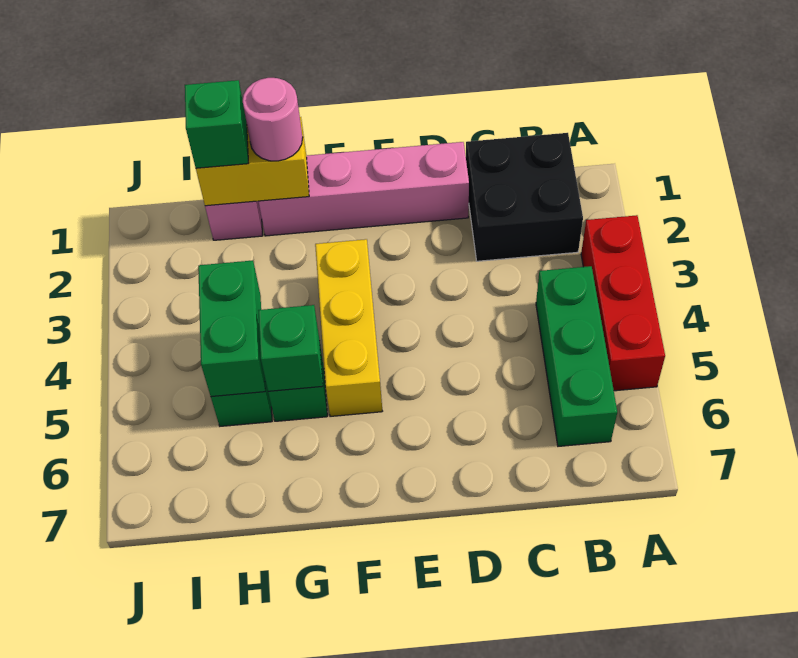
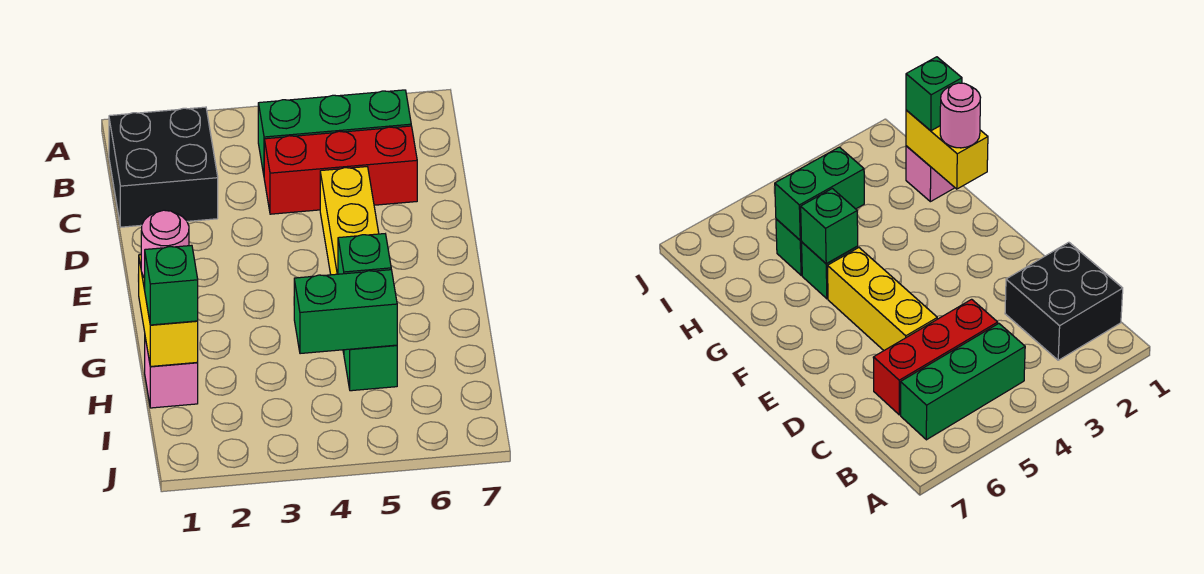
red brick A3:A5 level 1 -> red brick C4:C6 level 1
pink brick D1:G1 level 1 -> none
yellow brick F3:F5 level 1 -> yellow brick D5:F5 level 1

